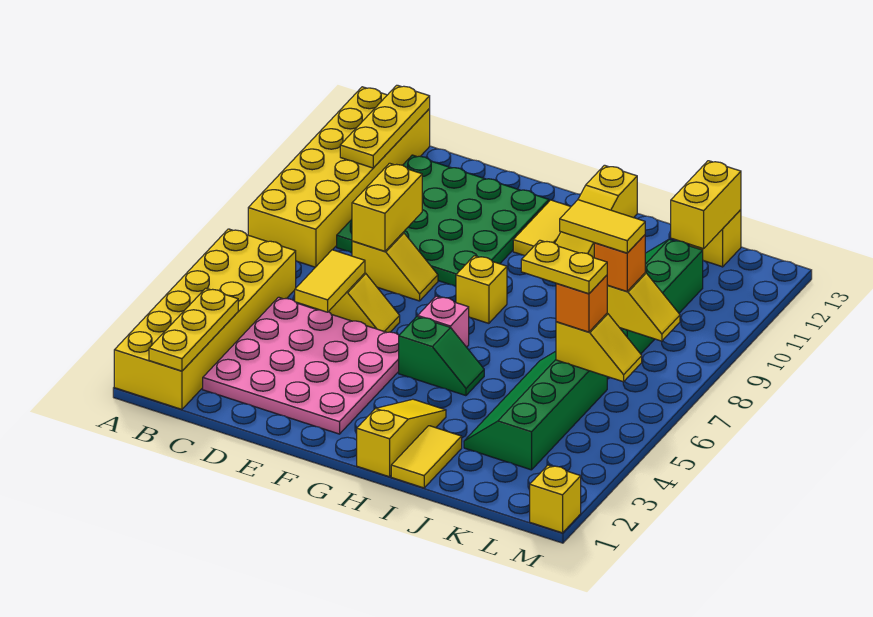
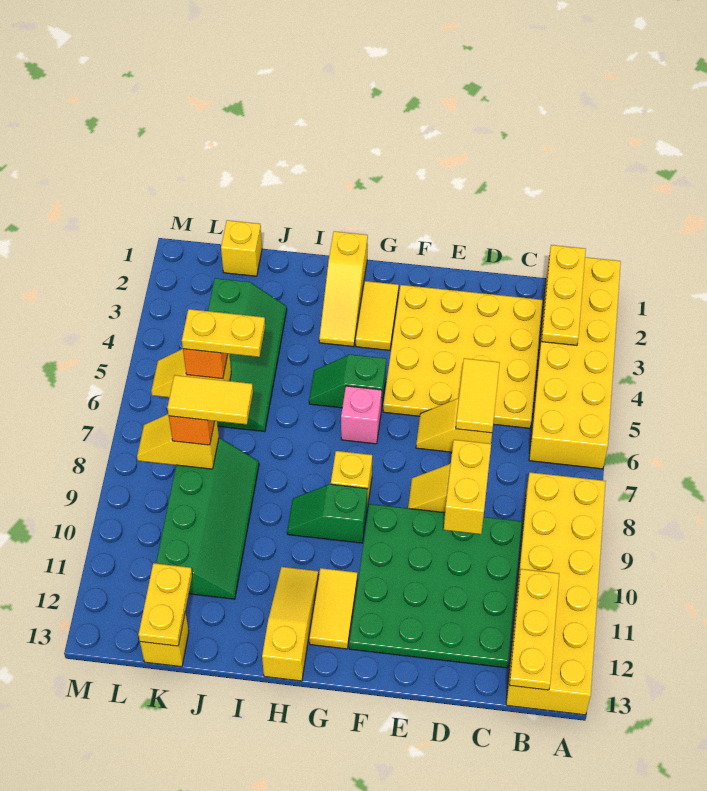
pink plate C2:F5 level 1 -> yellow plate C2:F5 level 1
none -> green slope G9:H9 level 1 top G
yellow tile I1:I2 level 1 -> yellow tile G2:G3 level 1
yellow brick K12:K13 level 2 -> yellow plate K12:K13 level 2
yellow brick M1 level 1 -> yellow brick K1 level 1

